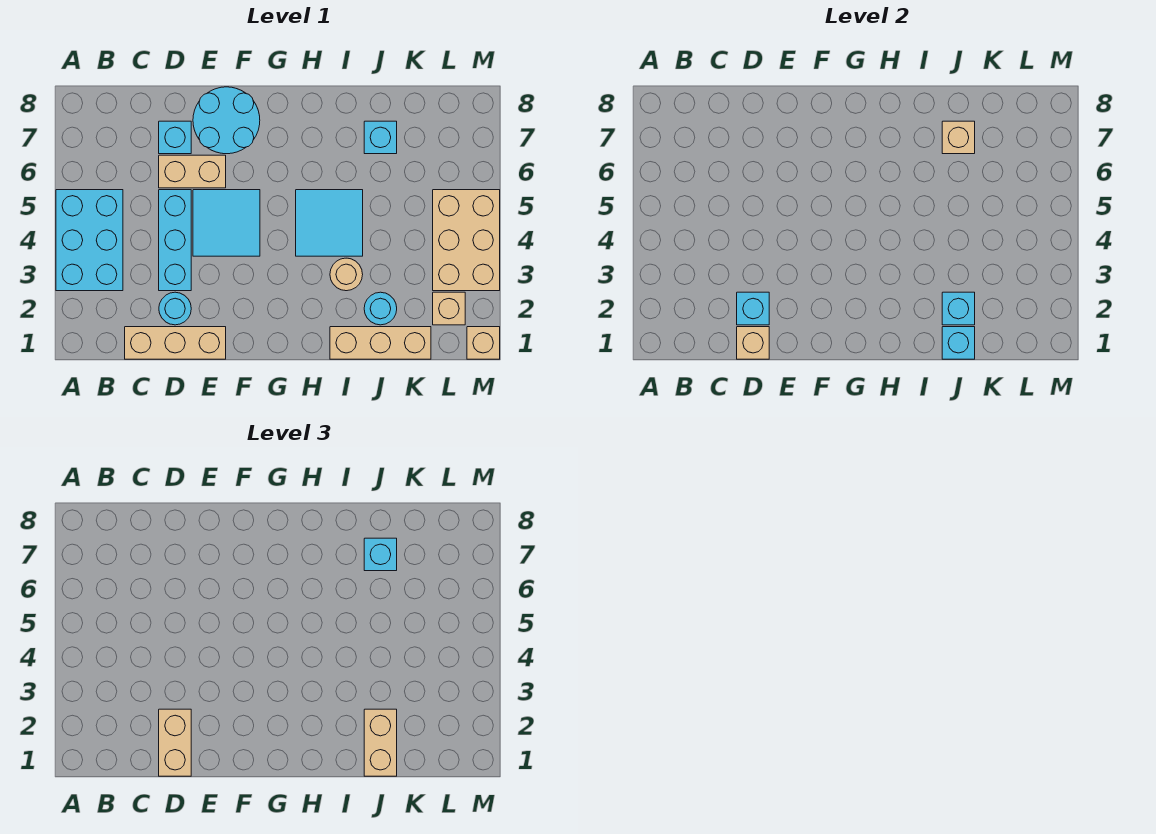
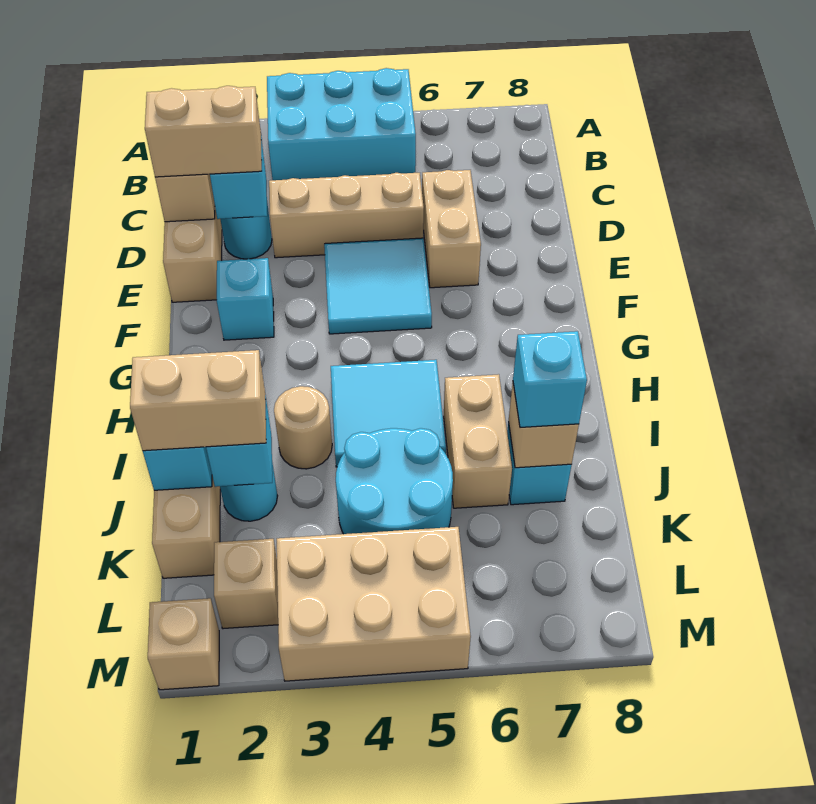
cyan brick D3:D5 level 1 -> tan brick D3:D5 level 1
cyan brick D7 level 1 -> cyan brick F2 level 1
cyan round brick E7:F8 level 1 -> cyan round brick J4:K5 level 1
none -> tan brick I6:J6 level 1

